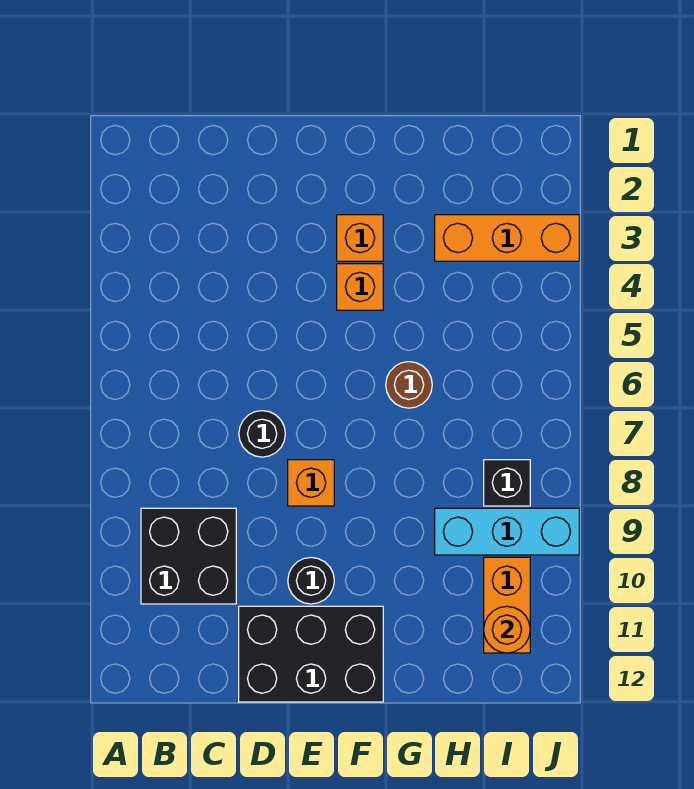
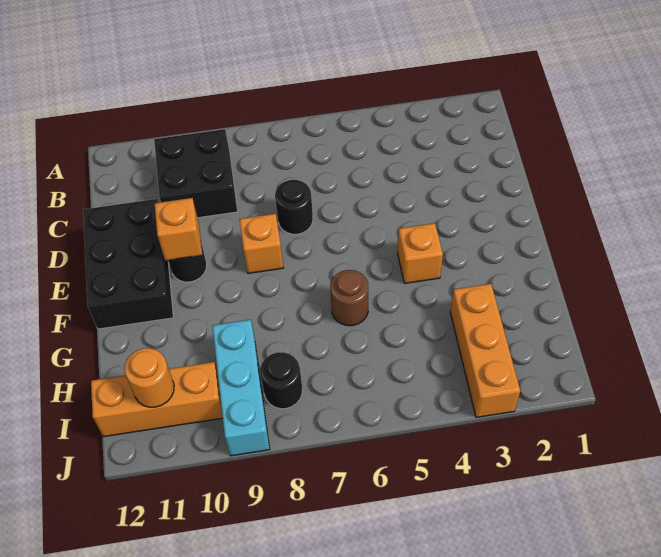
orange brick F3 level 1 -> orange brick E10 level 2
black brick I8 level 1 -> black round brick I8 level 1
orange brick I10:I11 level 1 -> orange brick I10:I12 level 1

